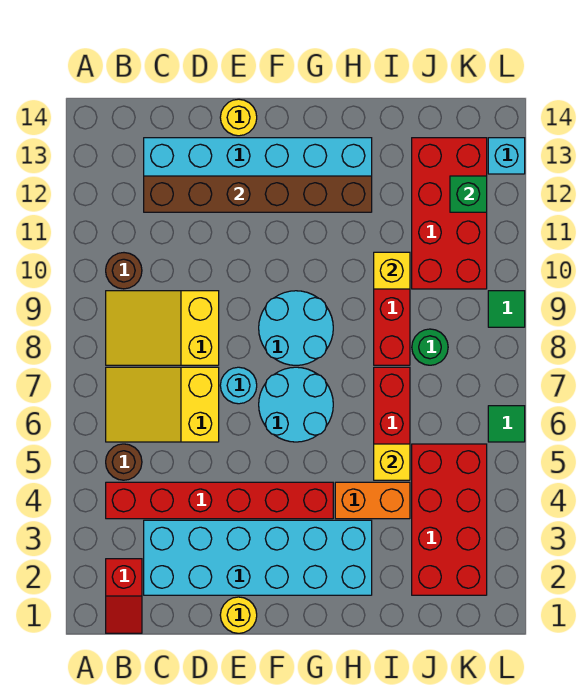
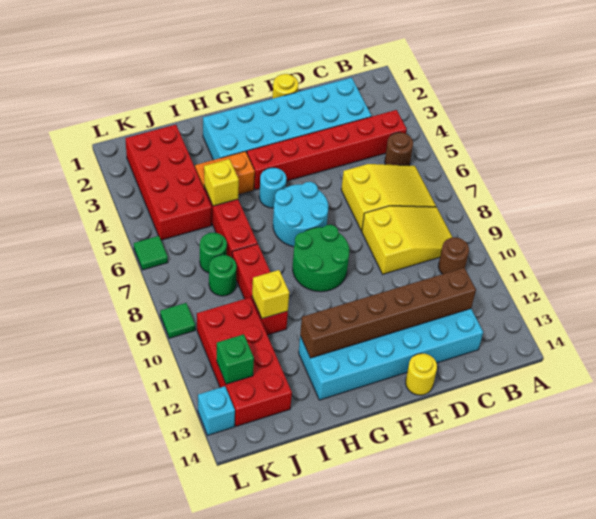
red slope B1:B2 level 1 top 2 -> none
cyan round brick E7 level 1 -> cyan round brick G5 level 1
cyan round brick F8:G9 level 1 -> green round brick F8:G9 level 1
none -> green round brick J7 level 1

